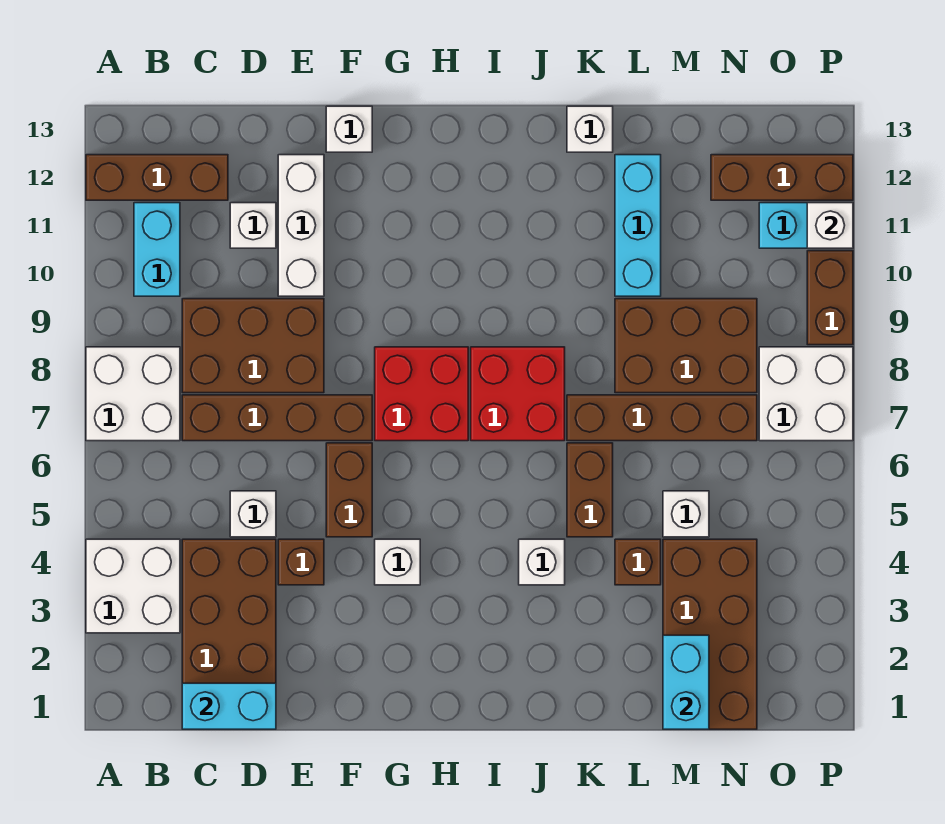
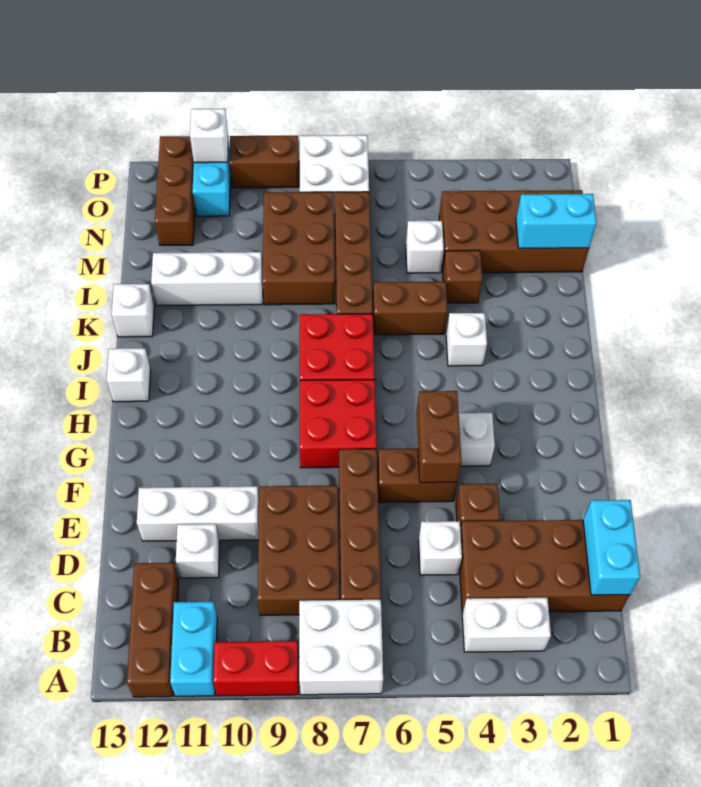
white brick A3:B4 level 1 -> white brick B3:B4 level 1
none -> red brick A9:A10 level 1
cyan brick B10:B11 level 1 -> cyan brick A11:B11 level 1
none -> brown brick F5:G5 level 2
white brick F13 level 1 -> white brick I13 level 1
cyan brick L10:L12 level 1 -> white brick L10:L12 level 1

